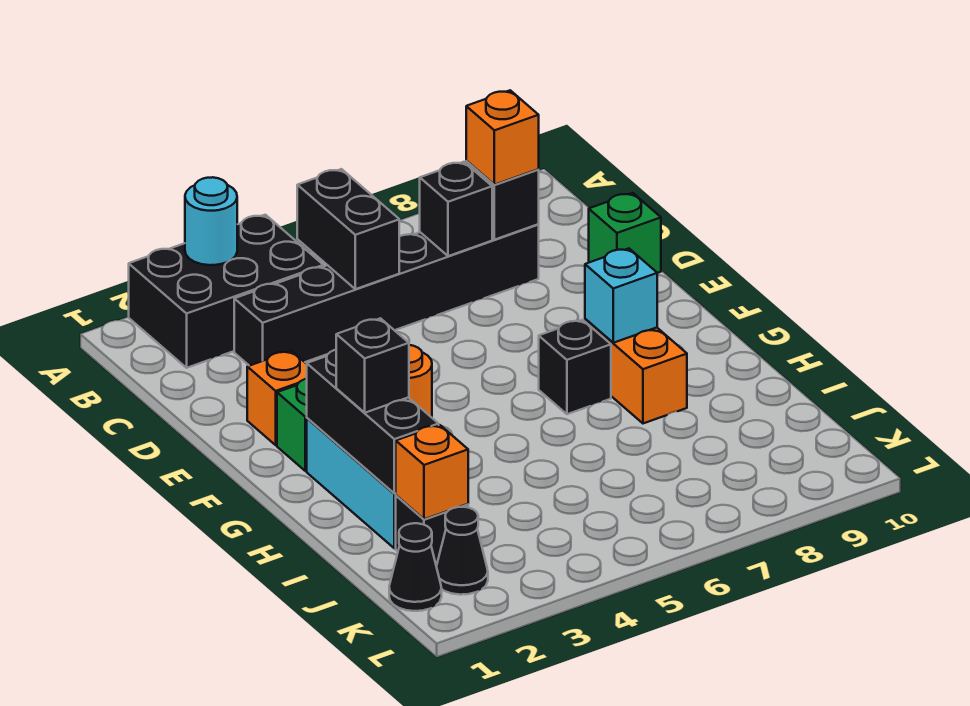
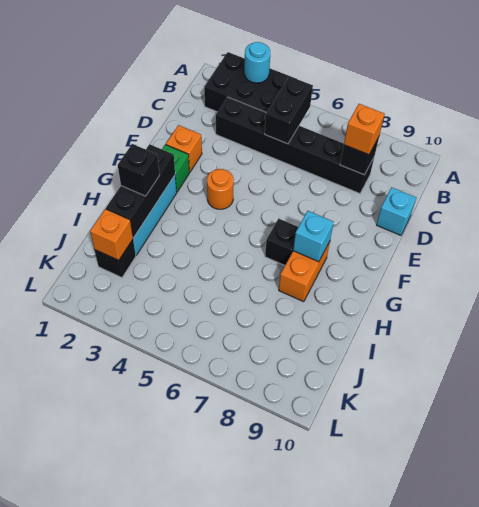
black brick C7 level 2 -> none
green brick D10 level 1 -> cyan brick D10 level 1
black cone K1 level 1 -> none
black cone K2 level 1 -> none

